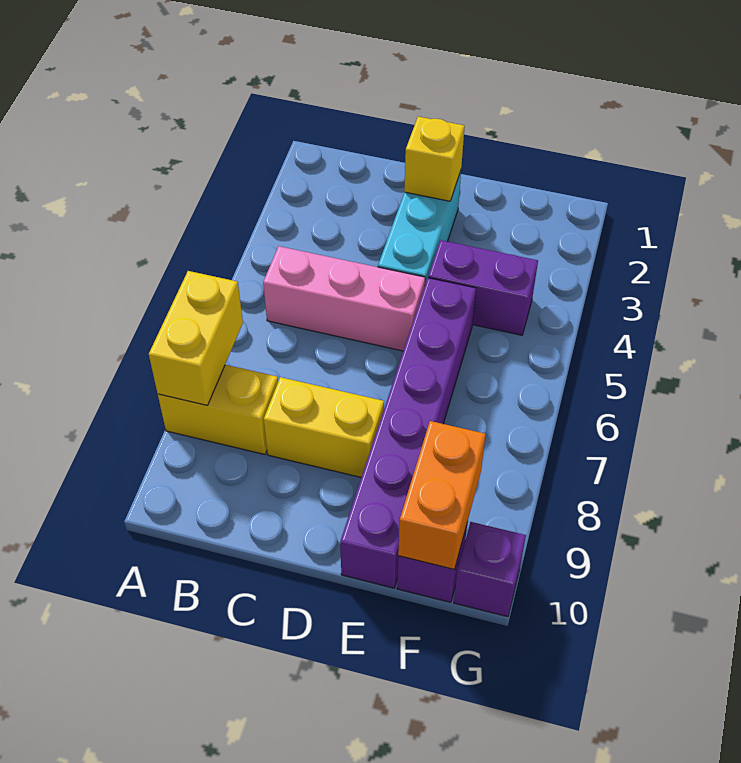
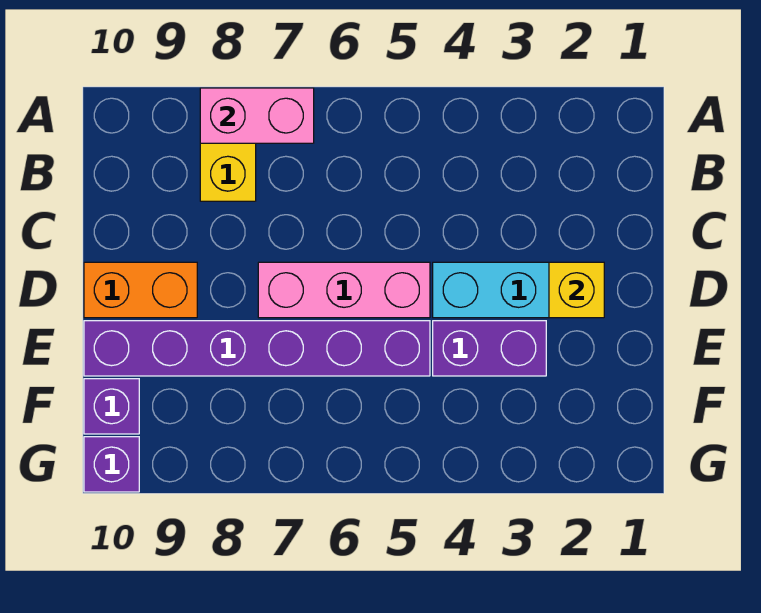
yellow brick A7:A8 level 2 -> pink brick A7:A8 level 2
pink brick B5:D5 level 1 -> pink brick D5:D7 level 1
yellow brick C8:D8 level 1 -> none
purple brick E4:F4 level 1 -> purple brick E3:E4 level 1
orange brick F9:F10 level 2 -> orange brick D9:D10 level 1

